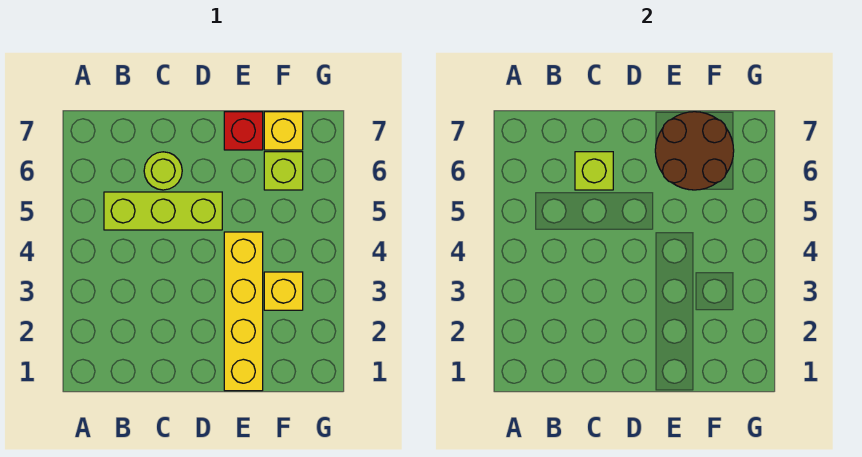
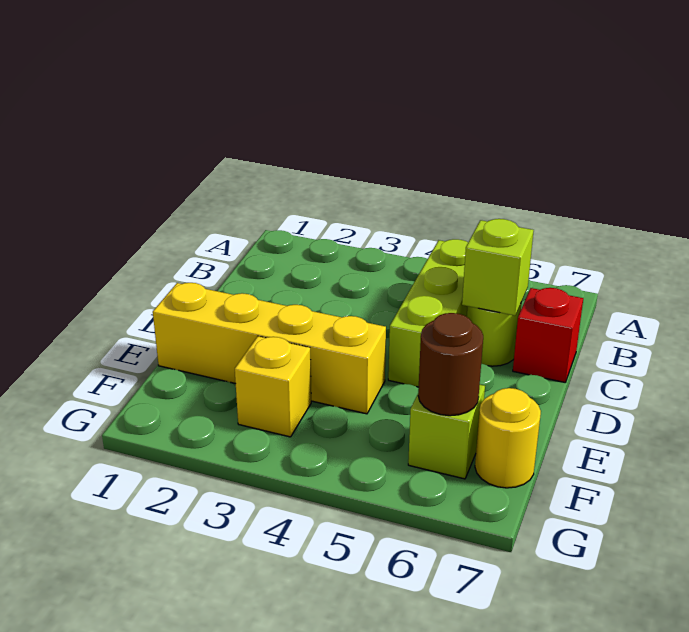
brown round brick E6:F7 level 2 -> brown round brick F6 level 2
red brick E7 level 1 -> red brick C7 level 1
yellow brick F7 level 1 -> yellow round brick F7 level 1

